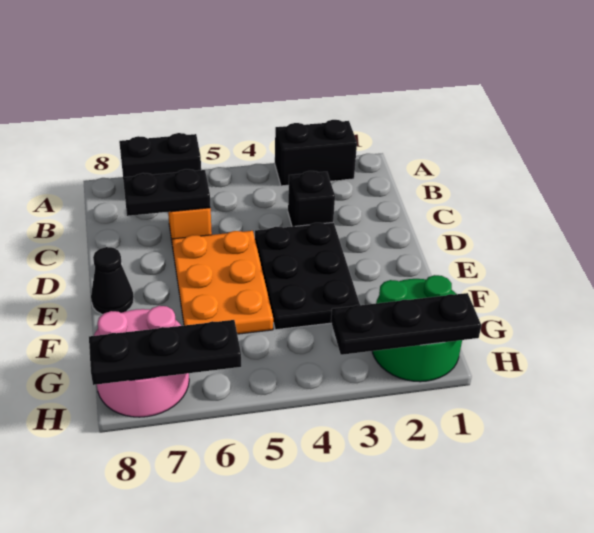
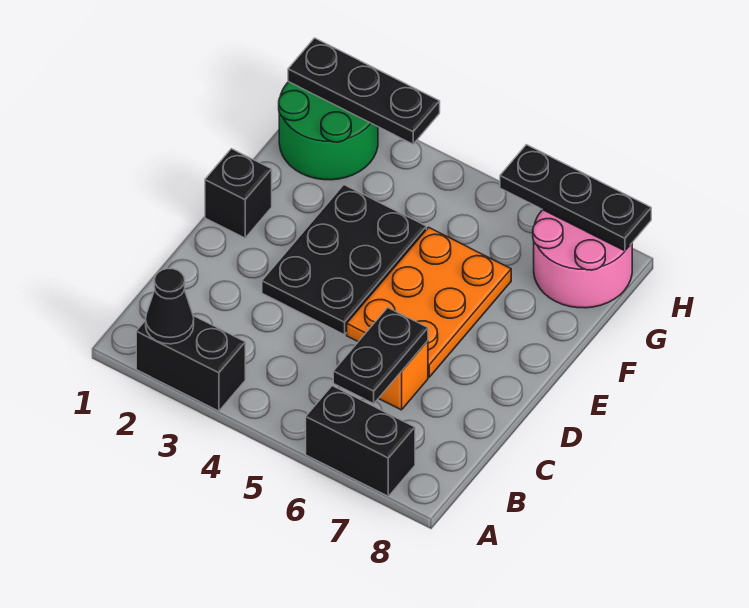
black brick C3 level 1 -> black brick E1 level 1
black plate C6:C7 level 2 -> black plate B6:C6 level 2
black cone E8 level 1 -> black cone A2 level 2

